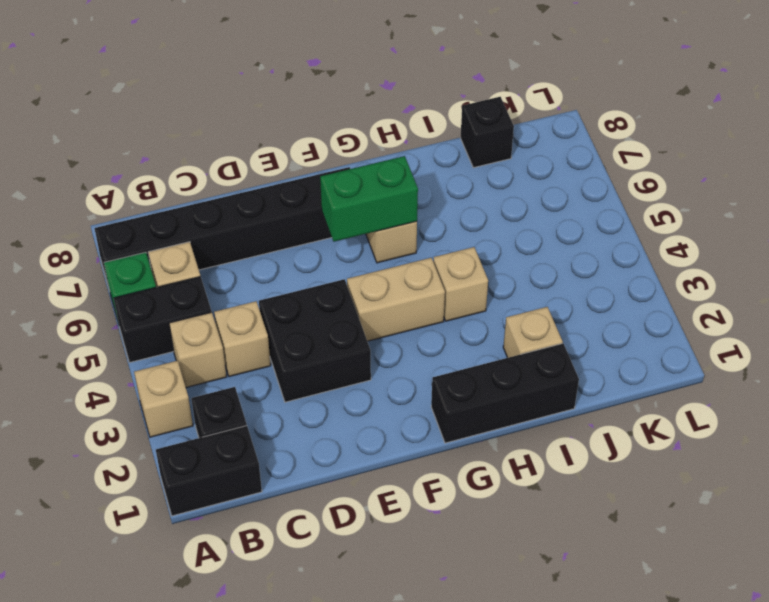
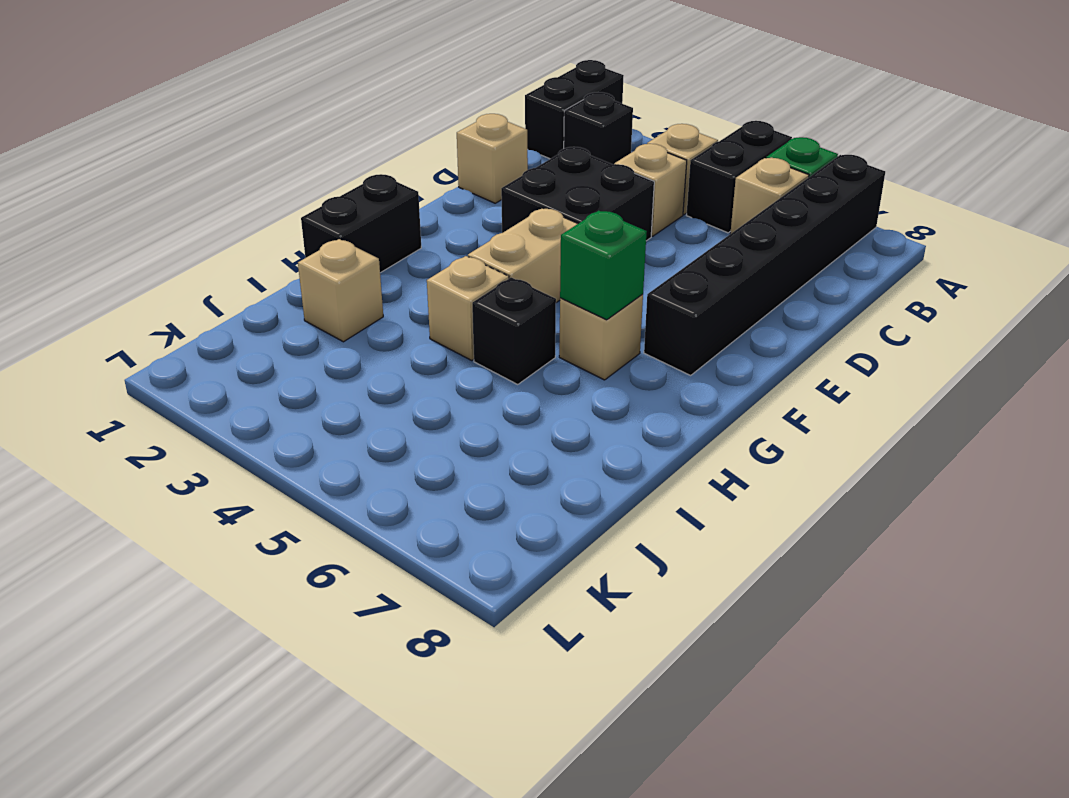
tan brick A3 level 1 -> tan brick D1 level 1
green brick F6:G6 level 2 -> green brick G6 level 2
black brick G1:I1 level 1 -> black brick G1:H1 level 1
black brick J8 level 1 -> black brick H5 level 1

